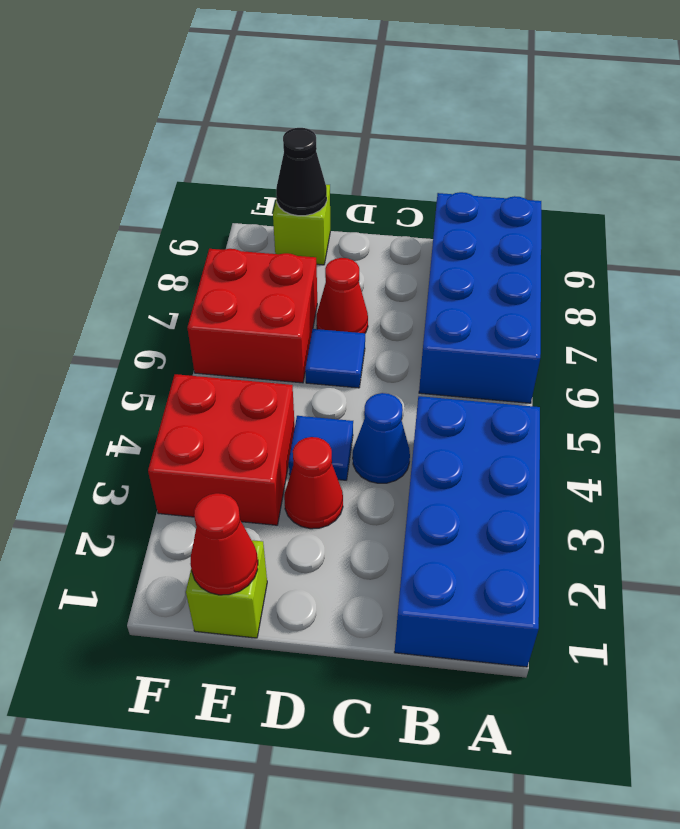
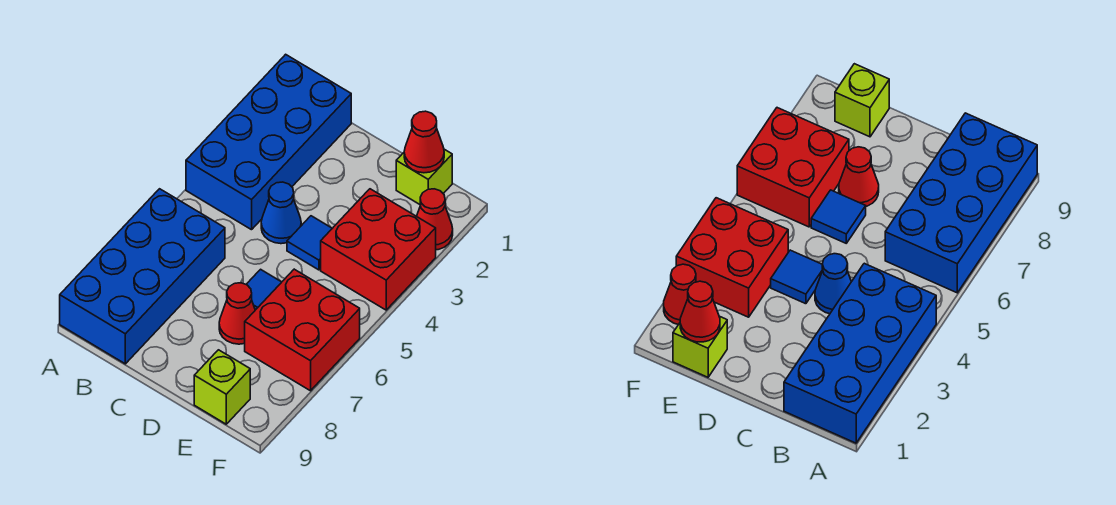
red cone D3 level 1 -> red cone F2 level 1
black cone E9 level 2 -> none

